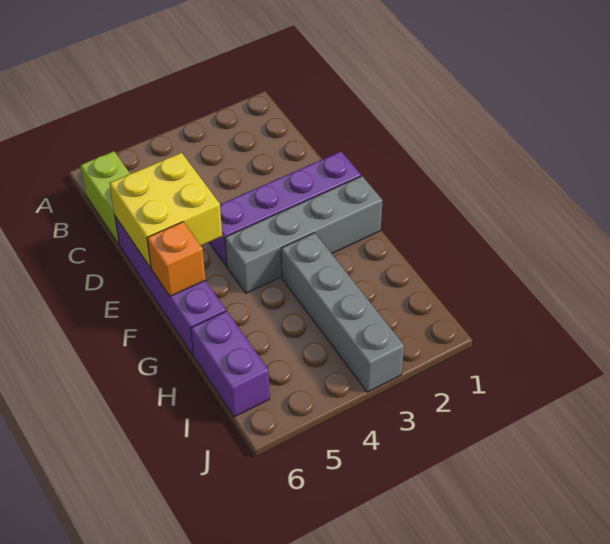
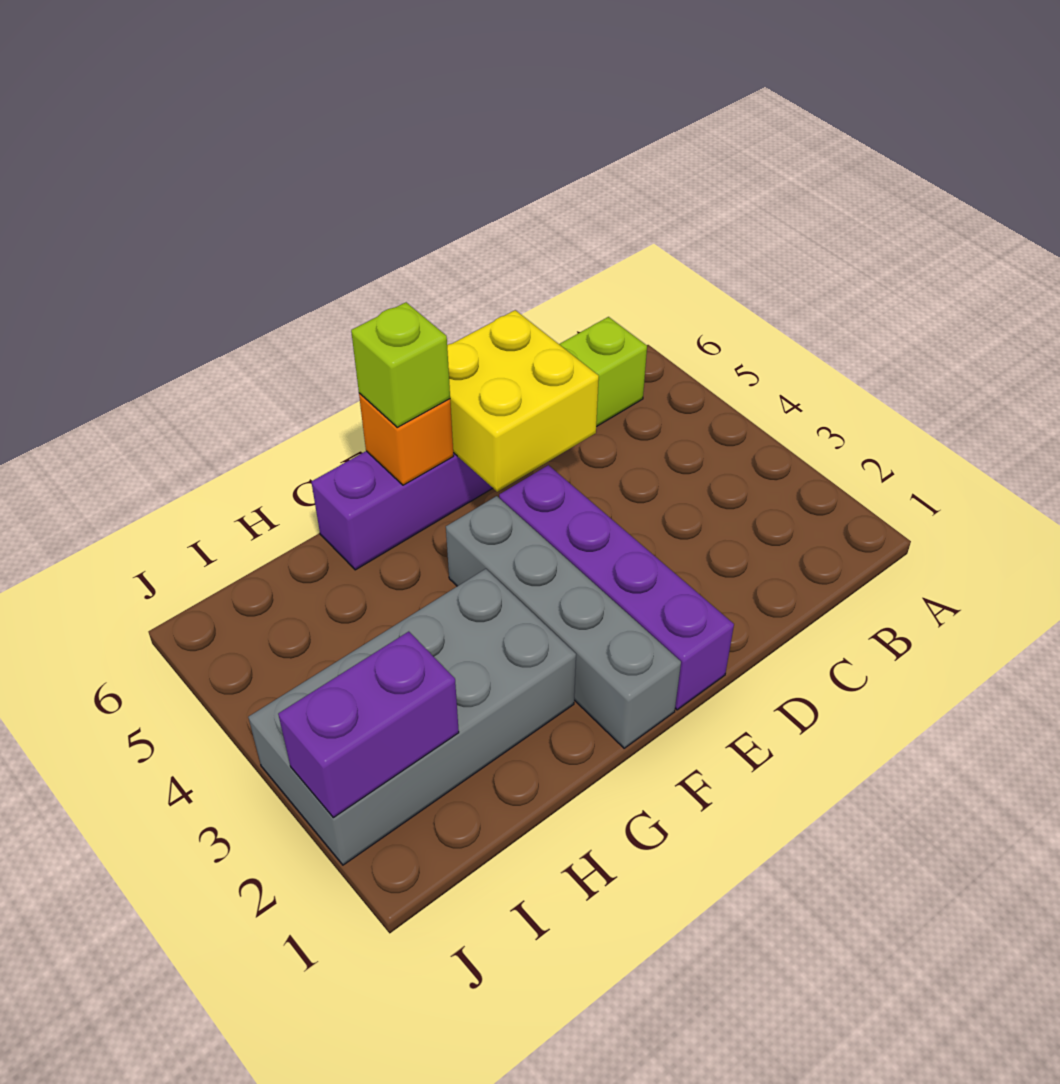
none -> lime brick F6 level 3
grey brick G3:J3 level 1 -> grey brick G2:J3 level 1
purple brick H6:I6 level 1 -> purple brick I2:J2 level 2

